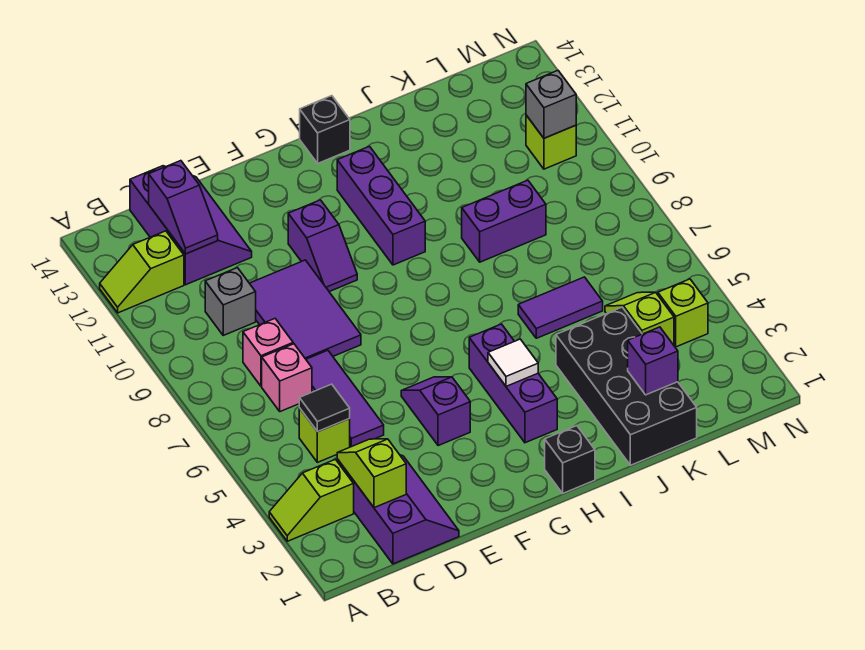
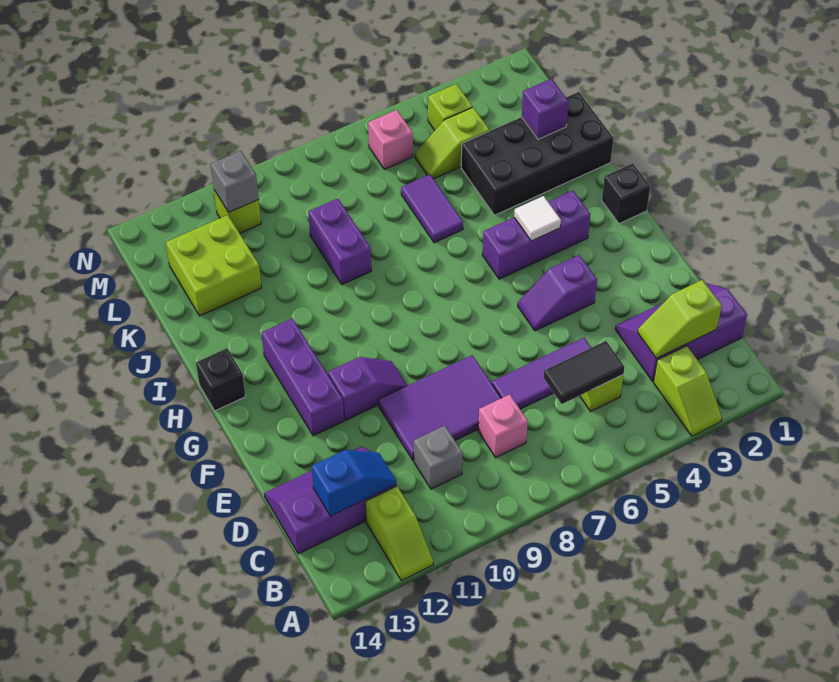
black tile C5 level 2 -> black tile C5:C6 level 2
pink brick C7 level 1 -> pink brick M6 level 1
purple slope C12:C13 level 2 top 13 -> blue slope C12:C13 level 2 top 13
purple brick H10:H12 level 1 -> purple brick F12:H12 level 1
none -> lime brick K12:L13 level 1

